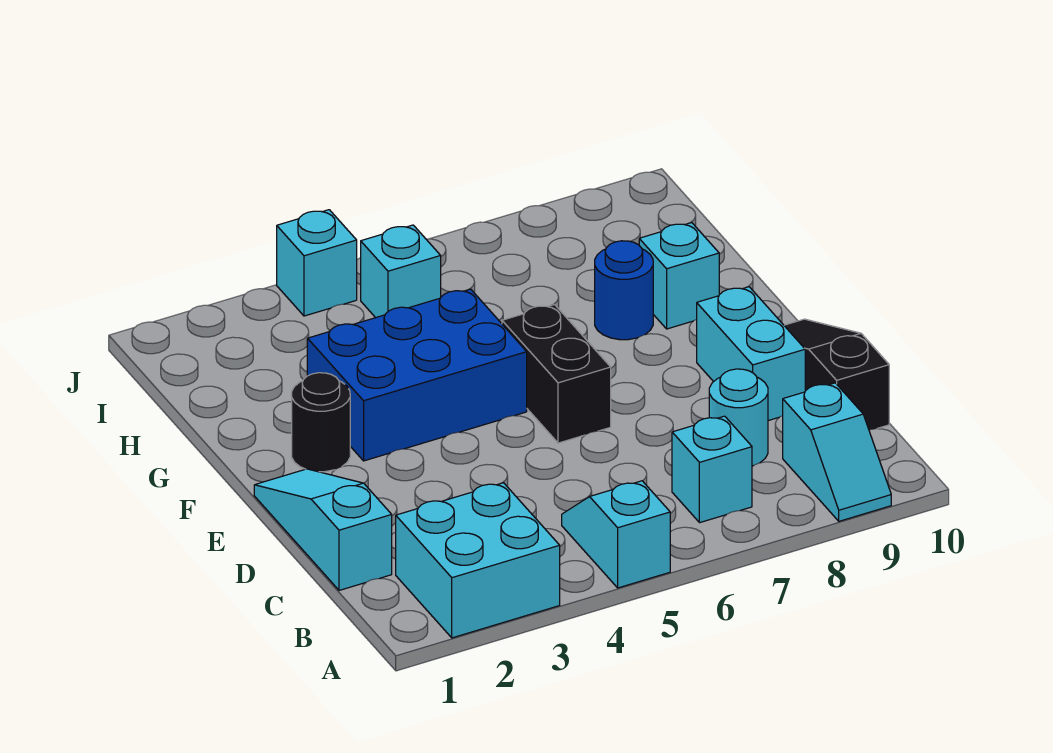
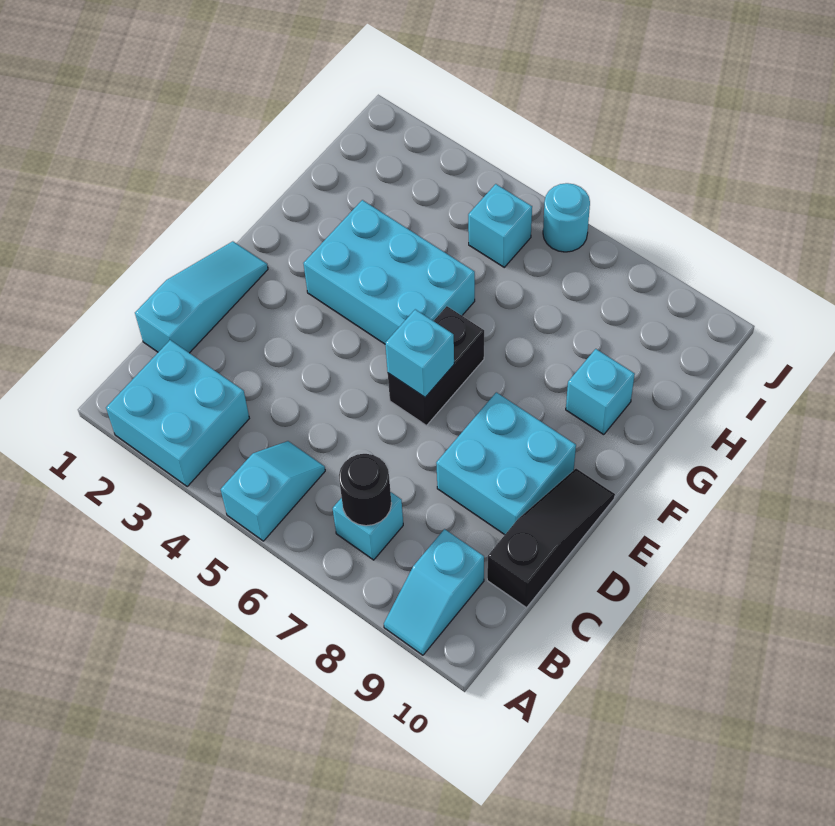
cyan round brick C8 level 1 -> cyan round brick J6 level 1
cyan brick D9:E9 level 1 -> cyan brick D8:E9 level 1
black round brick F2 level 1 -> black round brick B7 level 2
blue brick F3:G5 level 1 -> cyan brick F3:G5 level 1
blue round brick G8 level 1 -> none
cyan brick J4 level 1 -> cyan brick E6 level 2

